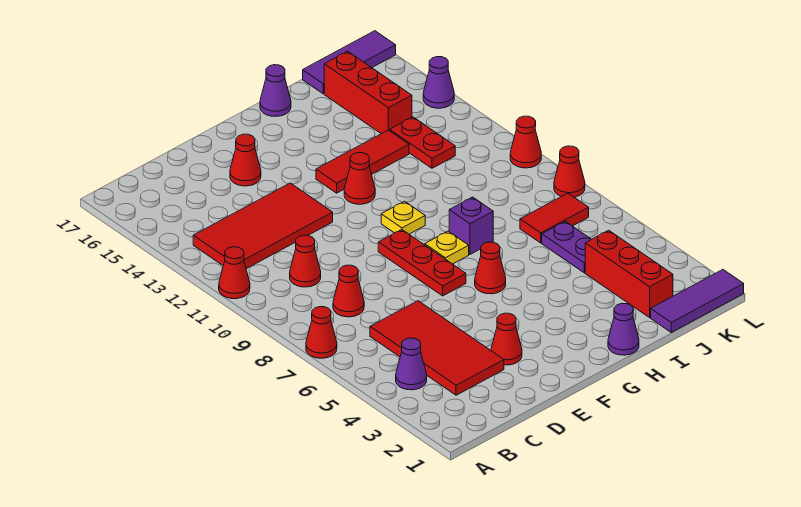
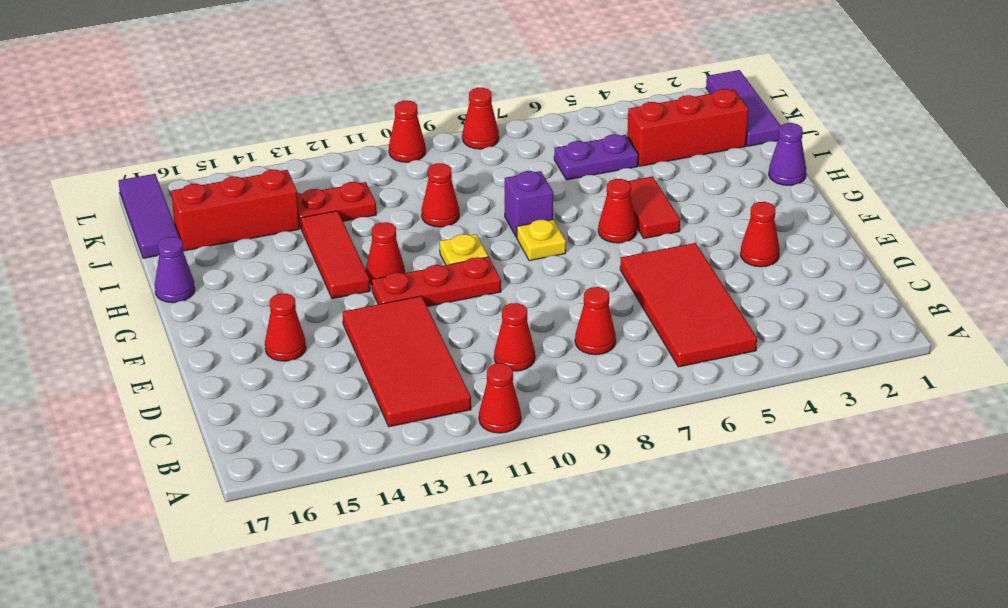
red cone A7 level 1 -> red cone I10 level 1
purple cone B4 level 1 -> none
red tile C3:D6 level 1 -> red tile B5:E6 level 1
red plate F7:F9 level 1 -> red plate F10:F12 level 1
red tile J7:K7 level 1 -> red tile G5:H5 level 1
purple cone L14 level 1 -> none

